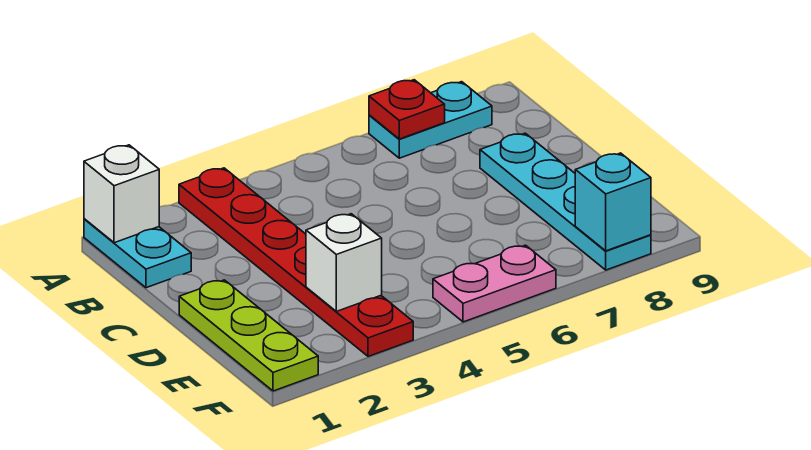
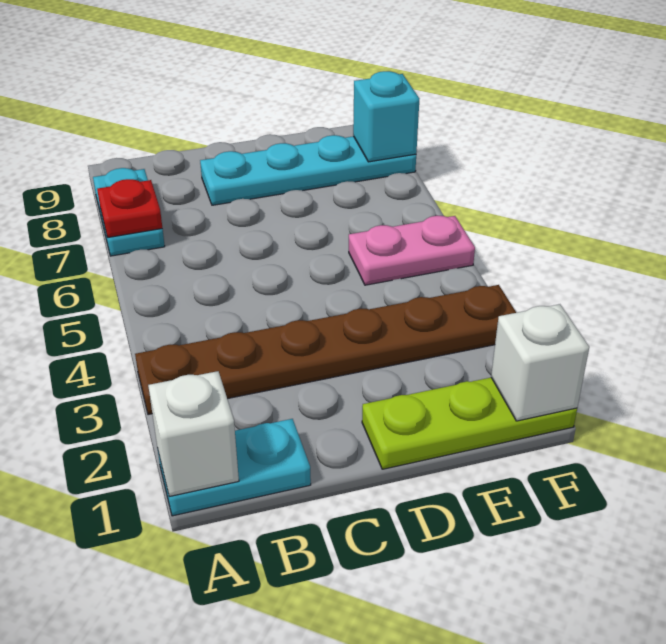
red plate A3:F3 level 1 -> brown plate A3:F3 level 1
white brick E3 level 2 -> white brick F1 level 2
pink plate F5:F6 level 1 -> pink plate E5:F5 level 1

